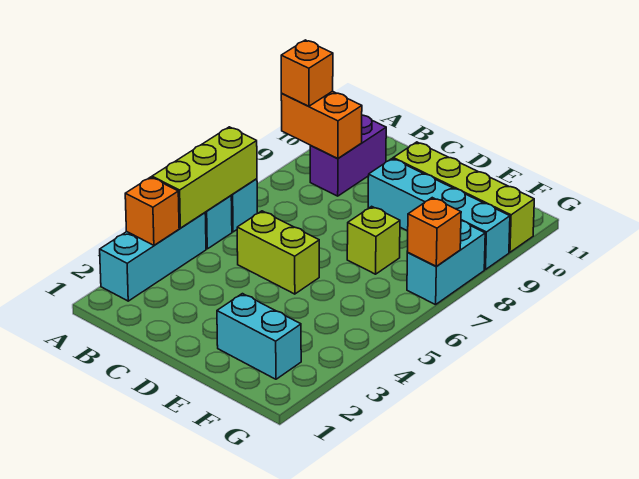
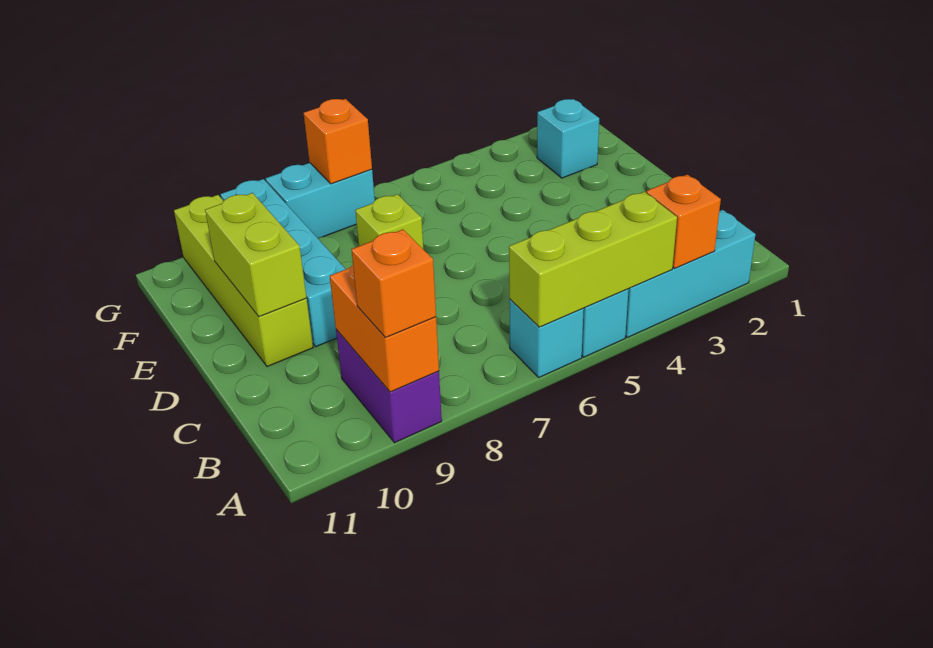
purple brick B9:B10 level 1 -> purple brick A9:B9 level 1
lime brick C5:D5 level 1 -> lime brick D10:E10 level 2
cyan brick E2:F2 level 1 -> cyan brick F2 level 1

